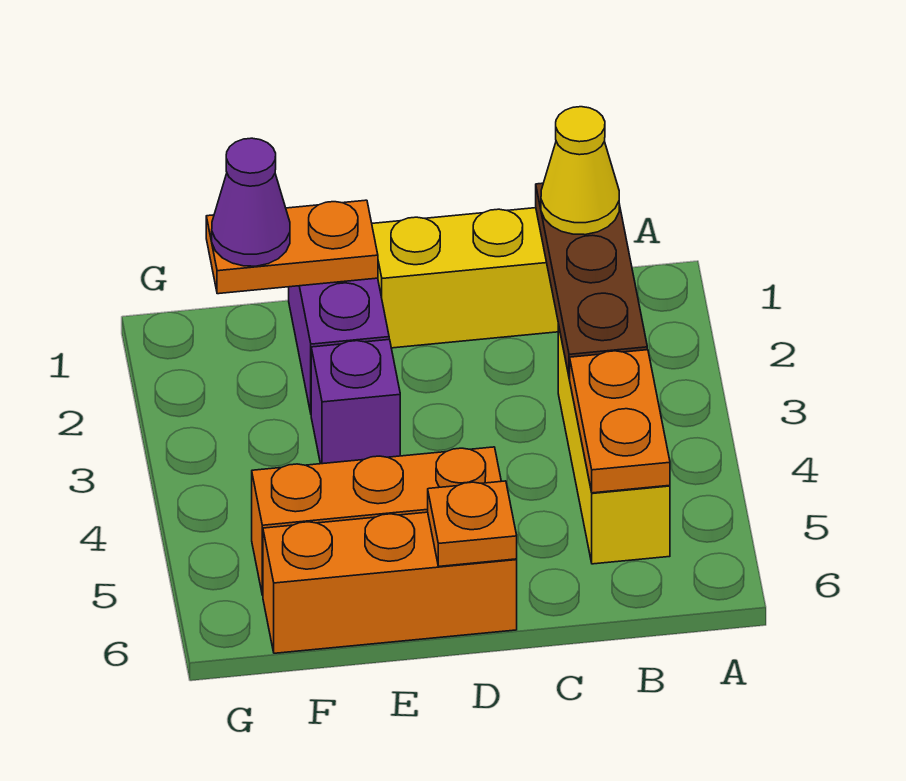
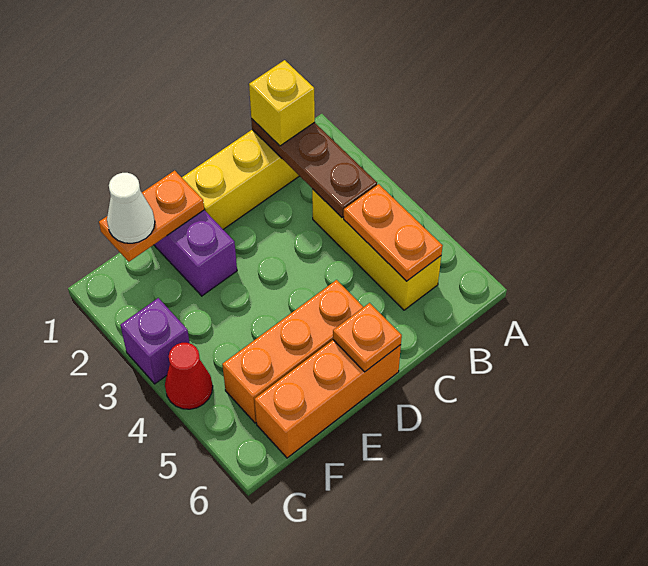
yellow cone B1 level 3 -> yellow brick B1 level 3
purple brick E3 level 1 -> purple brick G3 level 1
purple cone F1 level 3 -> white cone F1 level 3
none -> red cone G4 level 1

